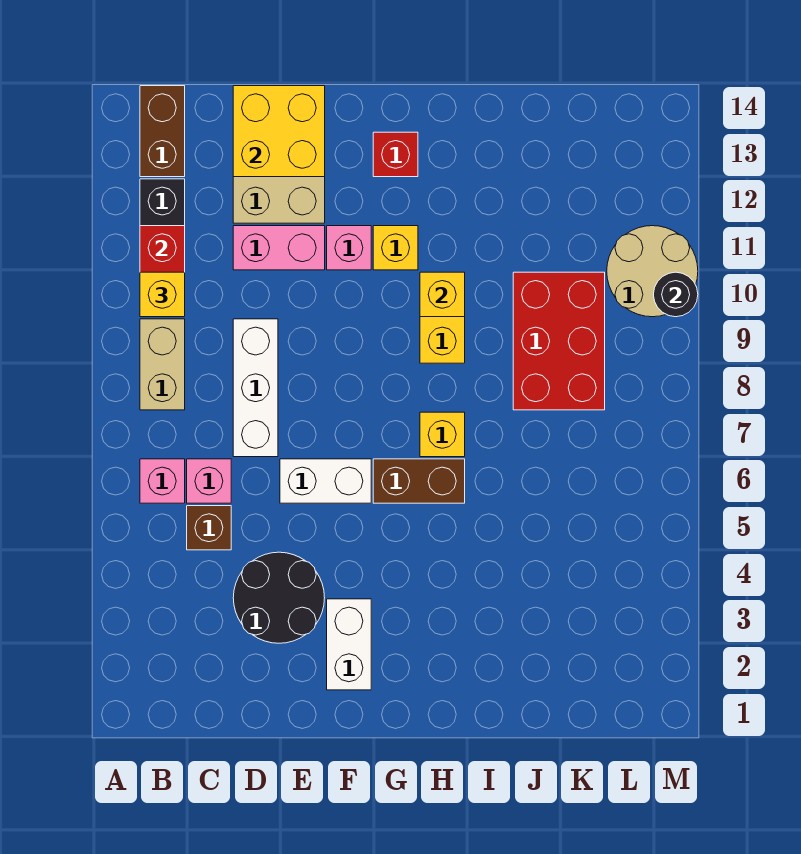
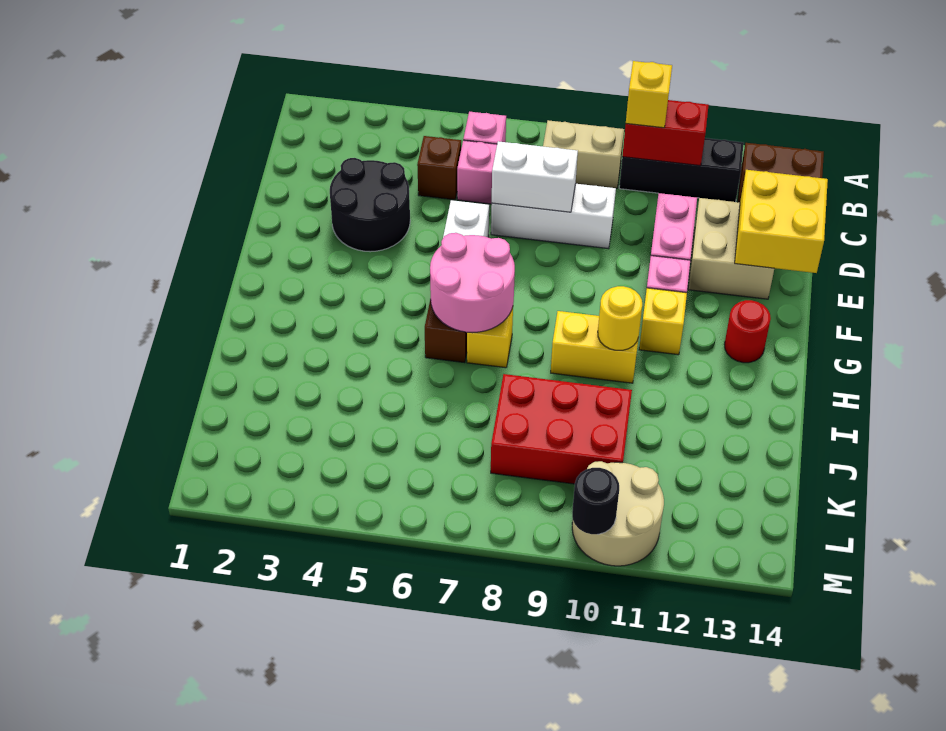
white brick F2:F3 level 1 -> white brick D7:D8 level 2
none -> pink round brick G6:H7 level 2
red brick G13 level 1 -> red round brick G13 level 1
yellow brick H10 level 2 -> yellow round brick H10 level 2

